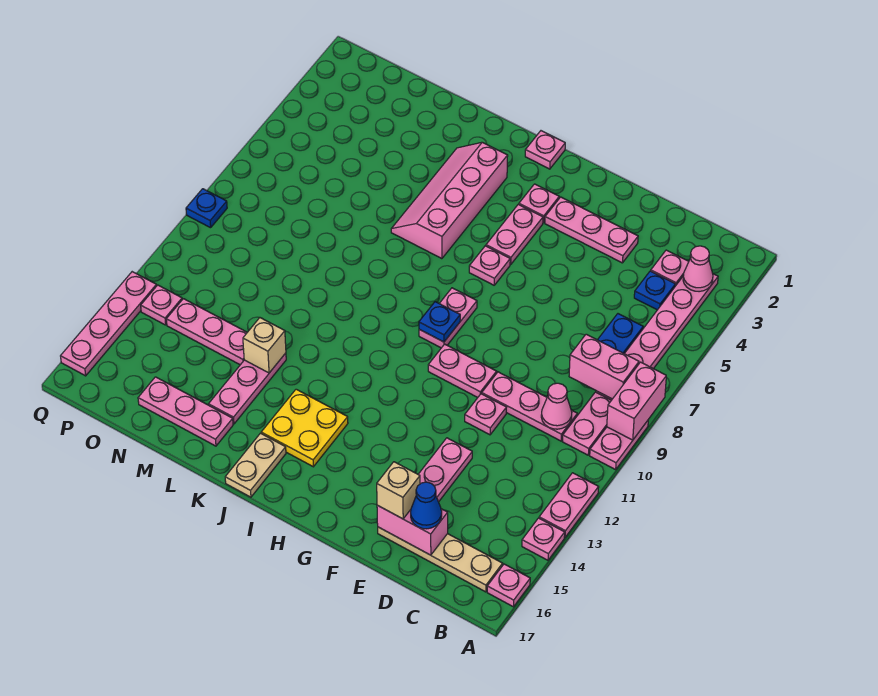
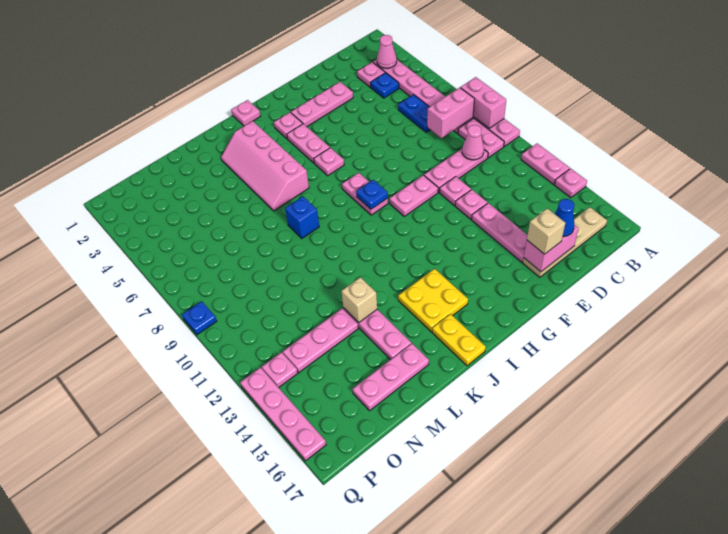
pink plate A16 level 1 -> pink plate E12 level 1
tan plate J16:J17 level 1 -> yellow plate J16:J17 level 1
none -> blue brick K8 level 1

